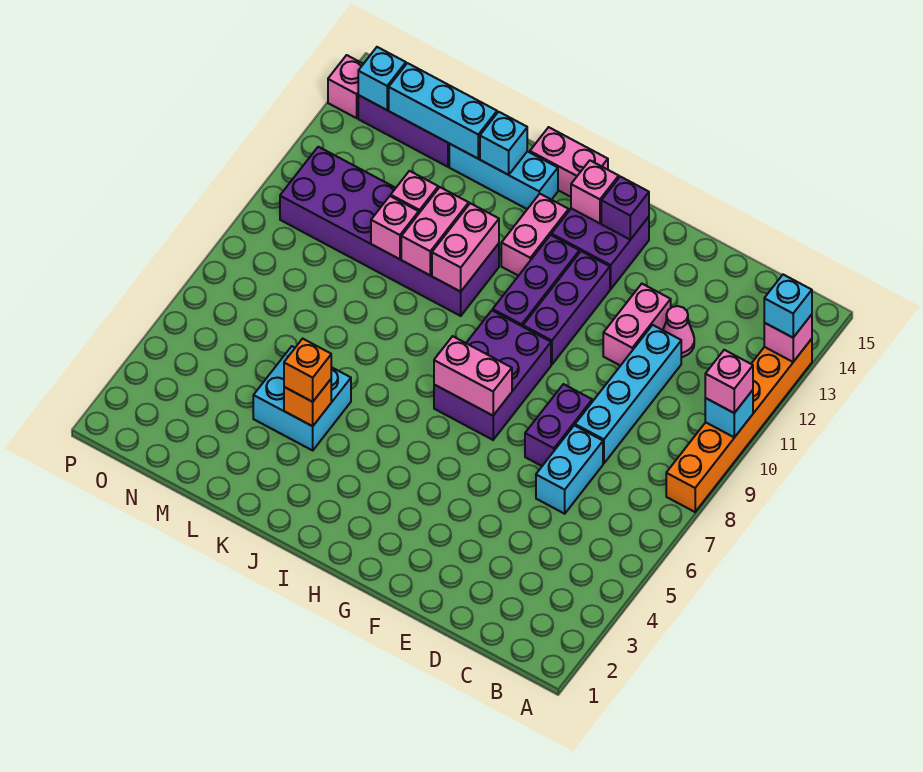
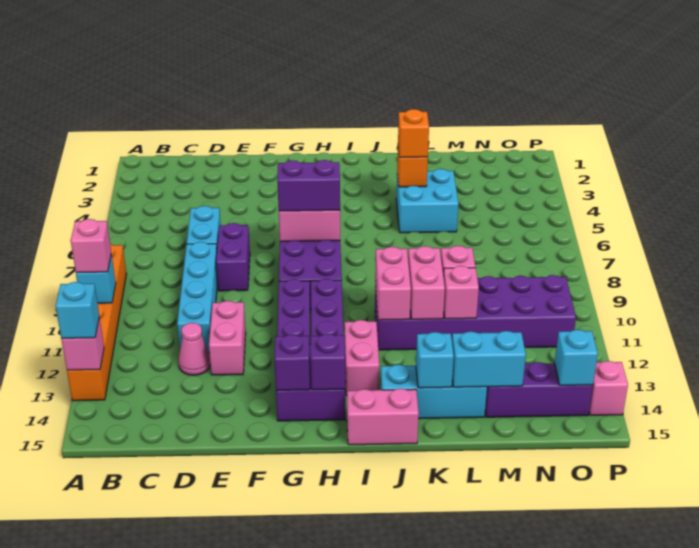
none -> purple brick G7:H7 level 3
pink brick H14 level 2 -> purple brick H14 level 2
cyan brick L14:N14 level 2 -> cyan brick L14:M14 level 2

